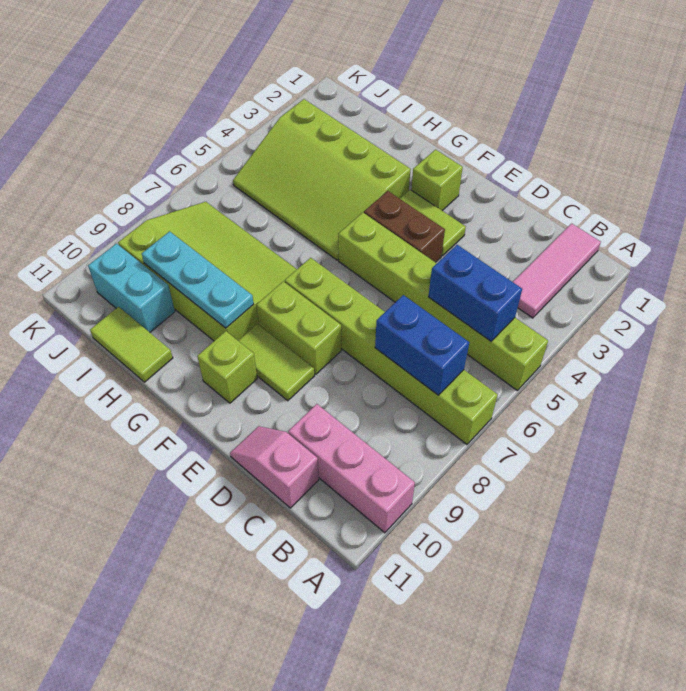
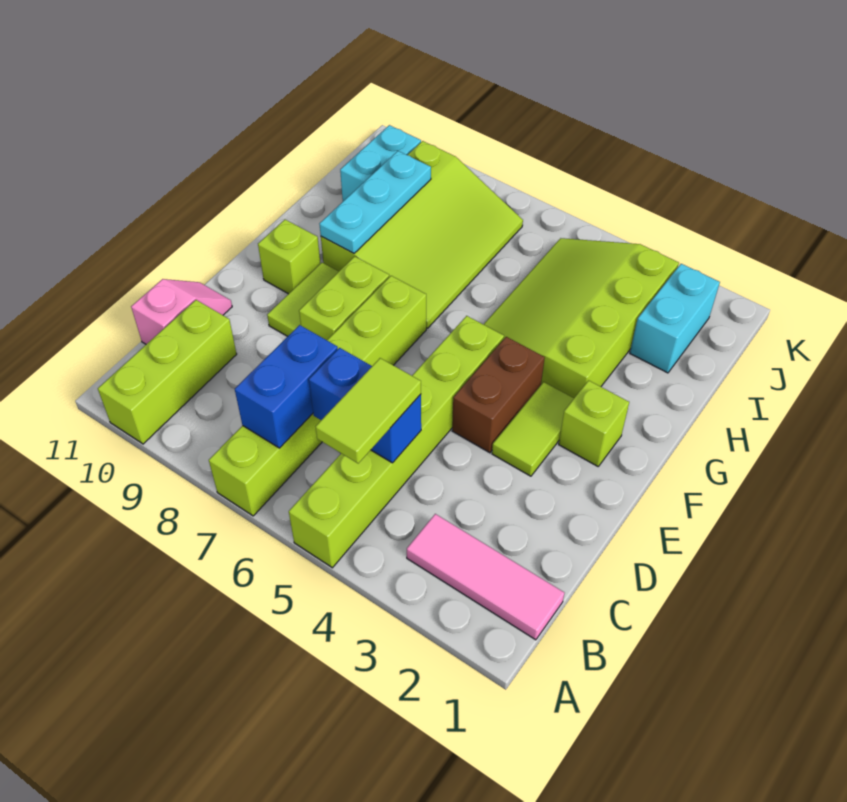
pink brick A10:C10 level 1 -> lime brick A10:C10 level 1
blue brick B5:C5 level 2 -> blue brick C5:C6 level 2
lime tile H11:I11 level 1 -> lime tile B5:C5 level 3
none -> cyan brick I2:J2 level 1

